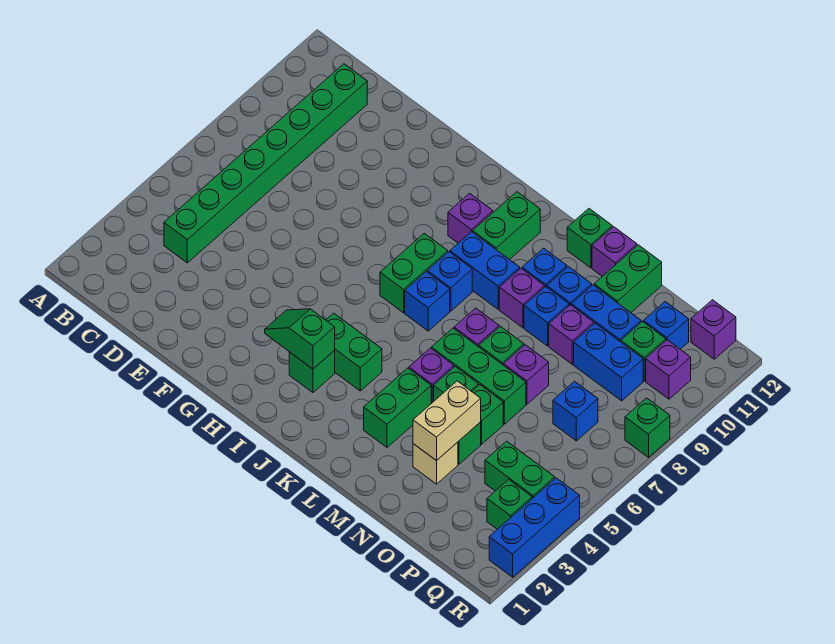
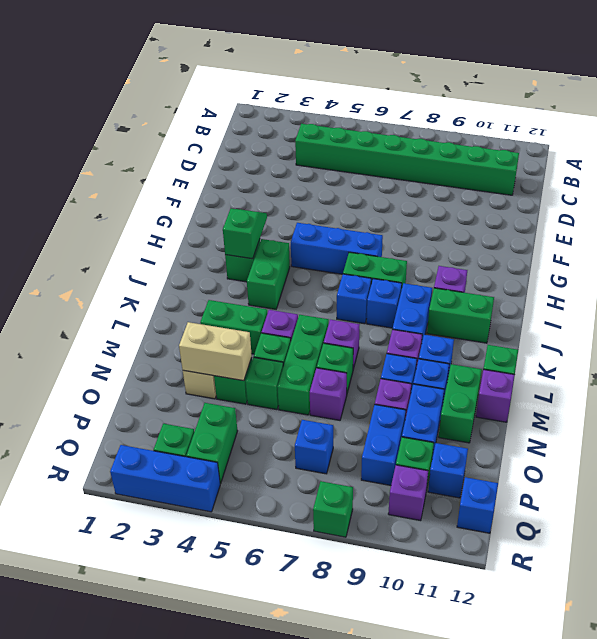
none -> blue brick H5:H7 level 1
green brick N11:N12 level 1 -> green brick M11:N11 level 1
purple brick Q12 level 1 -> blue brick Q12 level 1

